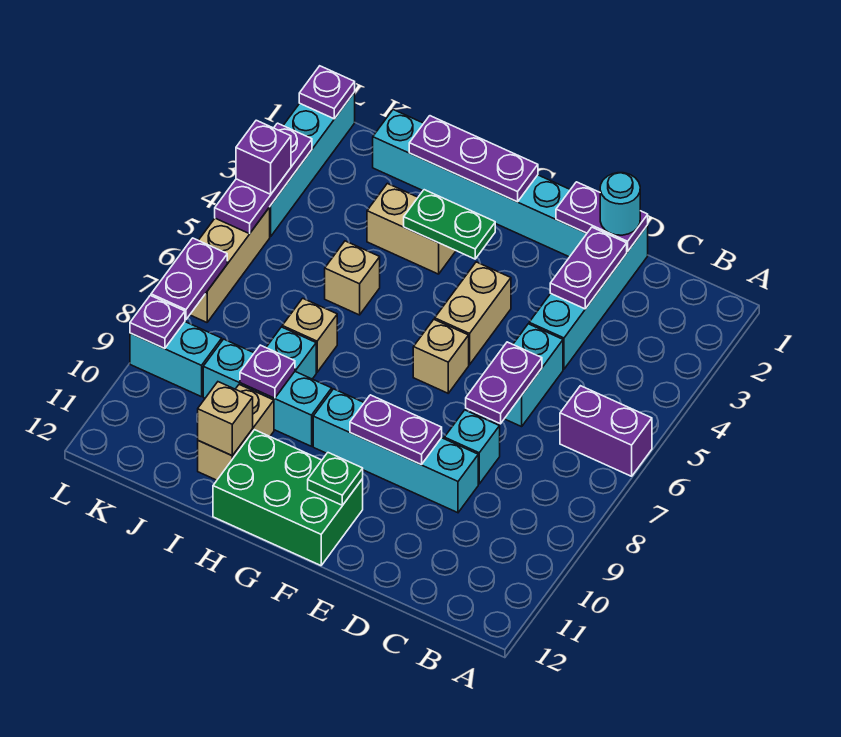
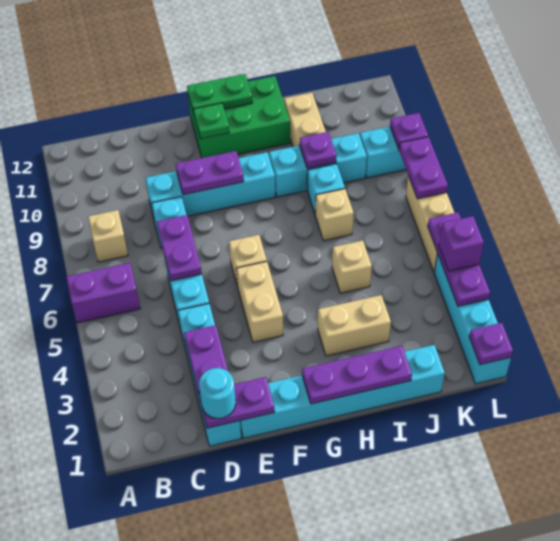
green plate G3:H3 level 2 -> green plate F12:G12 level 2
tan brick I11 level 2 -> tan brick B8 level 1

